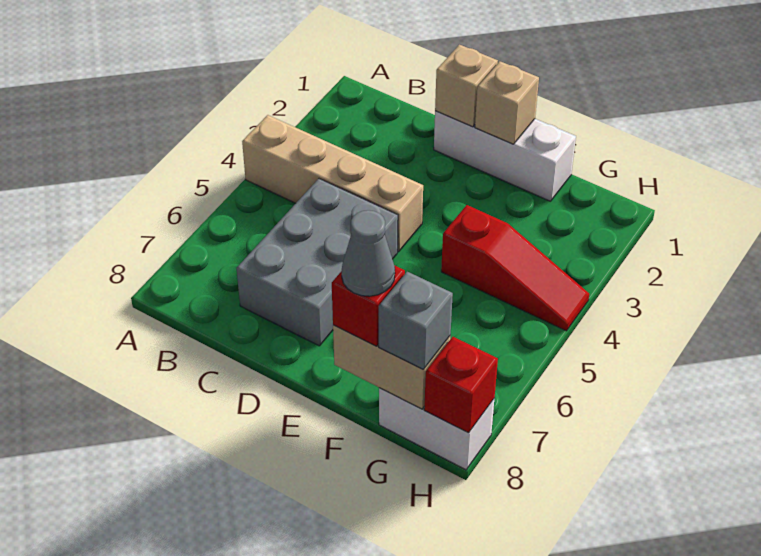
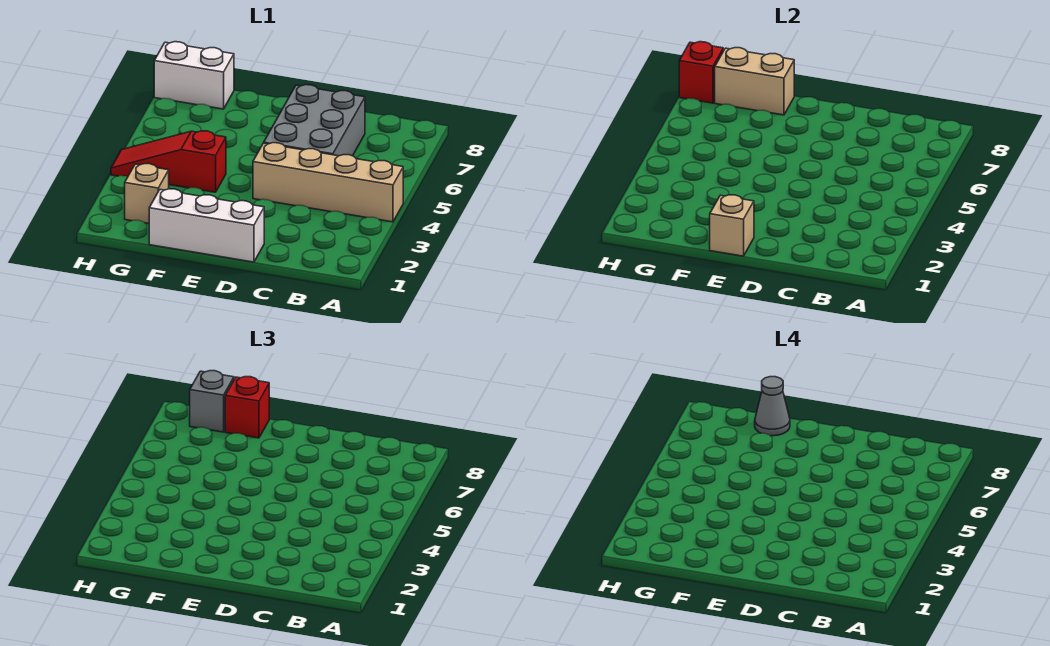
tan brick D1 level 2 -> tan brick G2 level 1

